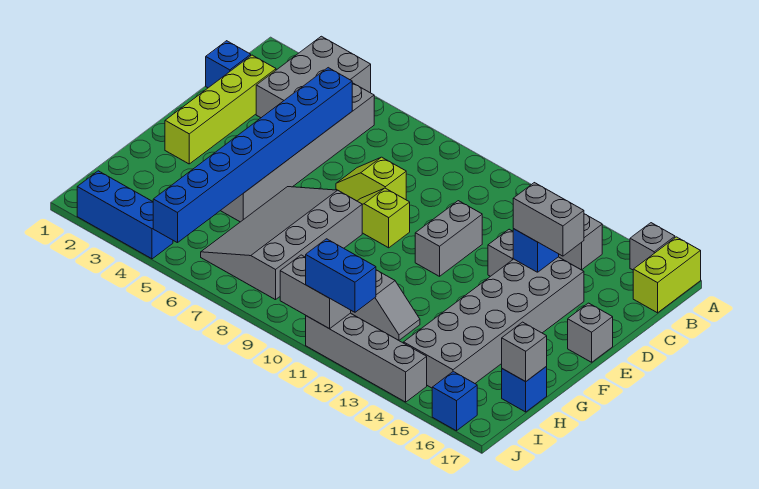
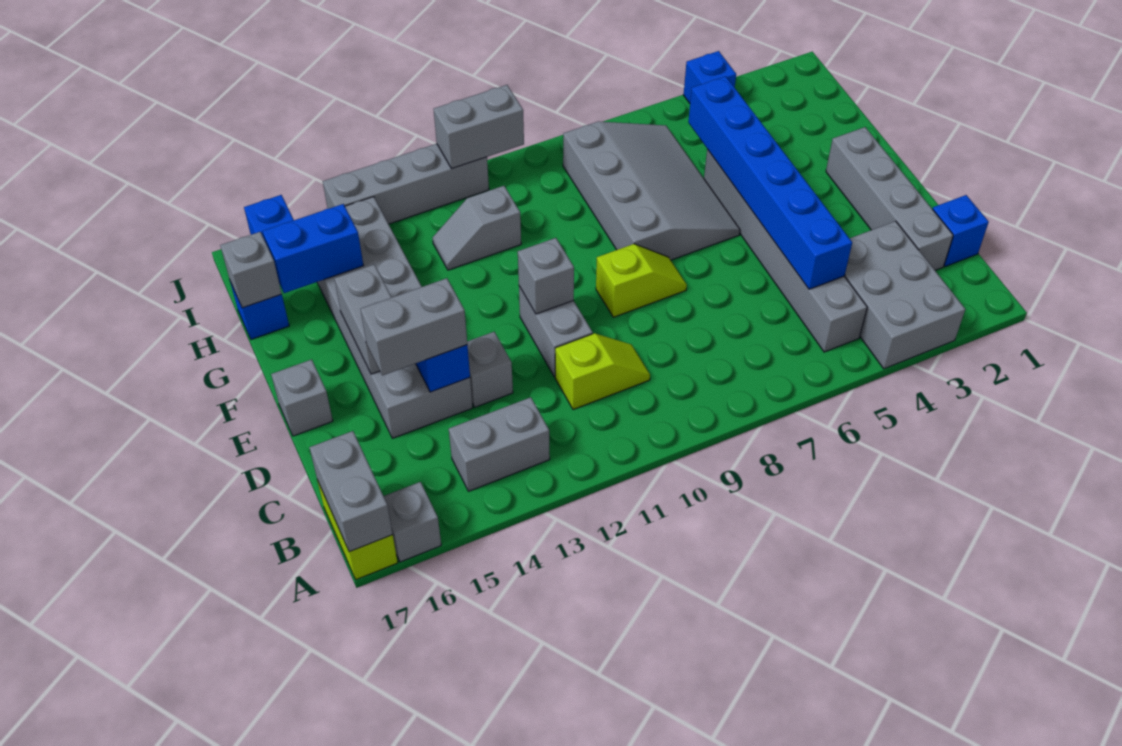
none -> grey brick A17:B17 level 2
lime brick C2:F2 level 1 -> grey brick C2:F2 level 1
blue brick C5:J5 level 2 -> blue brick C5:H5 level 2
lime slope D7:D8 level 1 top 8 -> lime slope C10:C11 level 1 top 11
none -> grey brick E11 level 2
none -> grey brick E15:F15 level 2
blue brick J2:J4 level 1 -> blue brick J4 level 1
blue brick J11:J12 level 3 -> blue brick H15:H16 level 2

